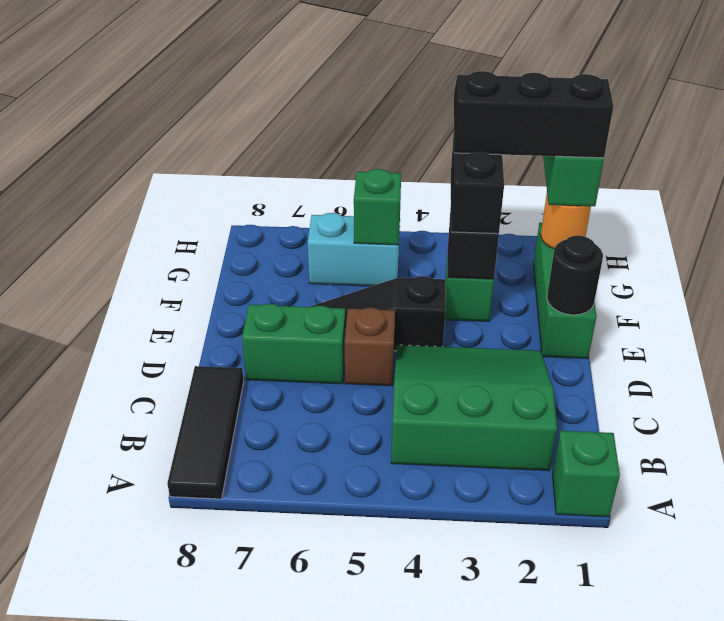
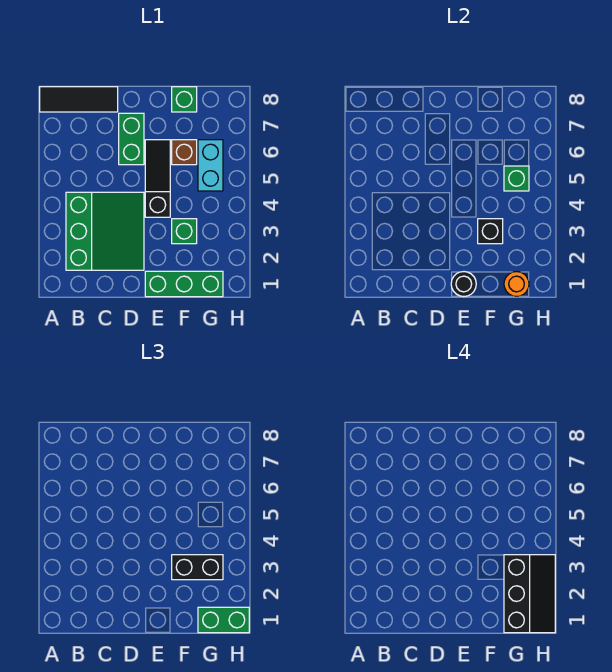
green brick A1 level 1 -> green brick F8 level 1
brown brick D5 level 1 -> brown brick F6 level 1

